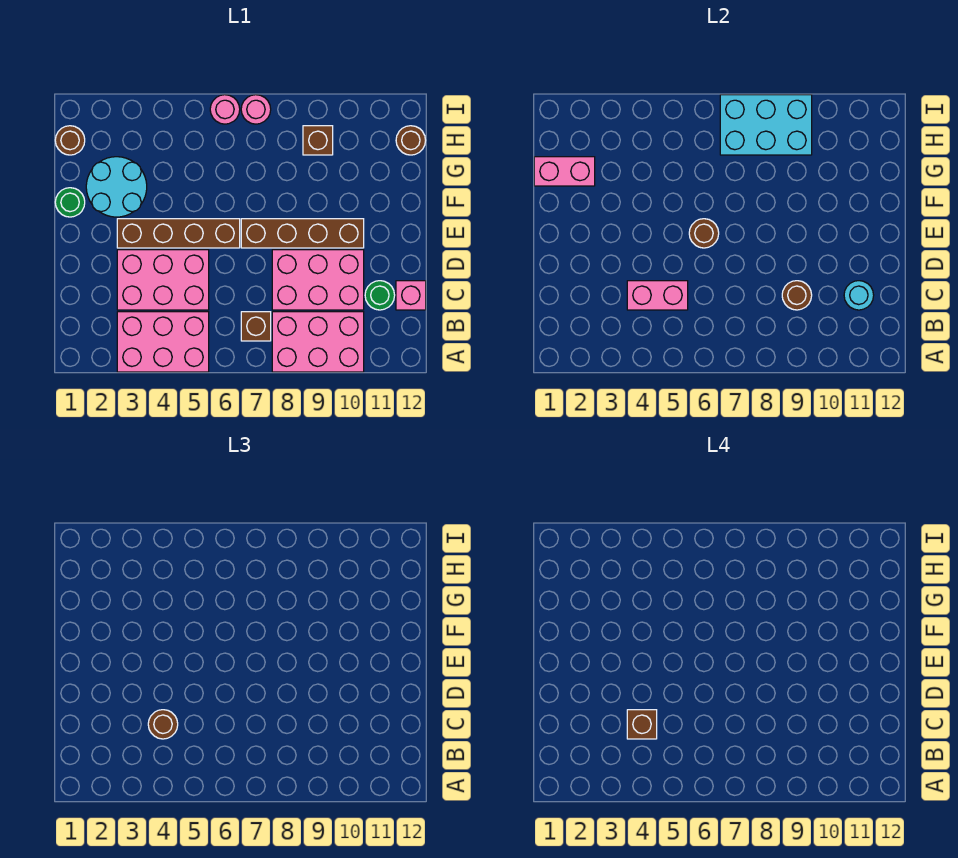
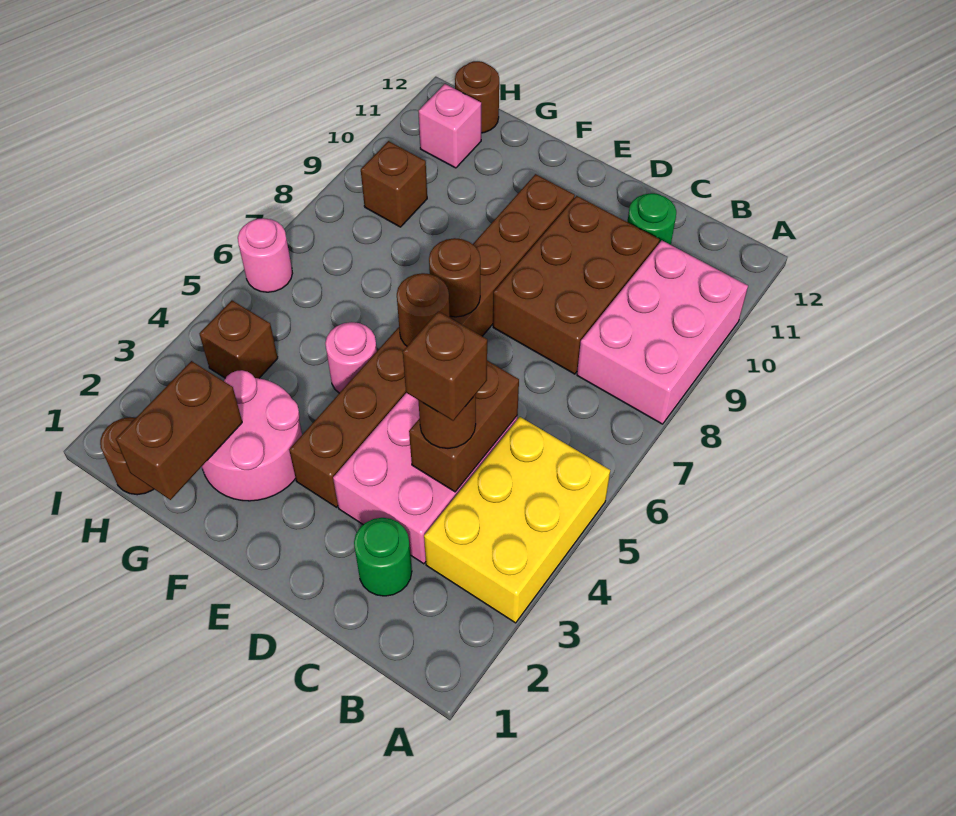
pink brick A3:B5 level 1 -> yellow brick A3:B5 level 1
brown brick B7 level 1 -> brown brick H4 level 1
pink brick C4:C5 level 2 -> brown brick C4:C5 level 2
pink brick C8:D10 level 1 -> brown brick C8:D10 level 1
brown round brick C9 level 2 -> brown round brick E7 level 2
cyan round brick C11 level 2 -> none
pink brick C12 level 1 -> pink brick H11 level 1
green round brick F1 level 1 -> green round brick C2 level 1
cyan round brick F2:G3 level 1 -> pink round brick F2:G3 level 1
pink brick G1:G2 level 2 -> brown brick G1:G2 level 2
cyan brick H7:I9 level 2 -> none
pink round brick I7 level 1 -> pink round brick F5 level 1

